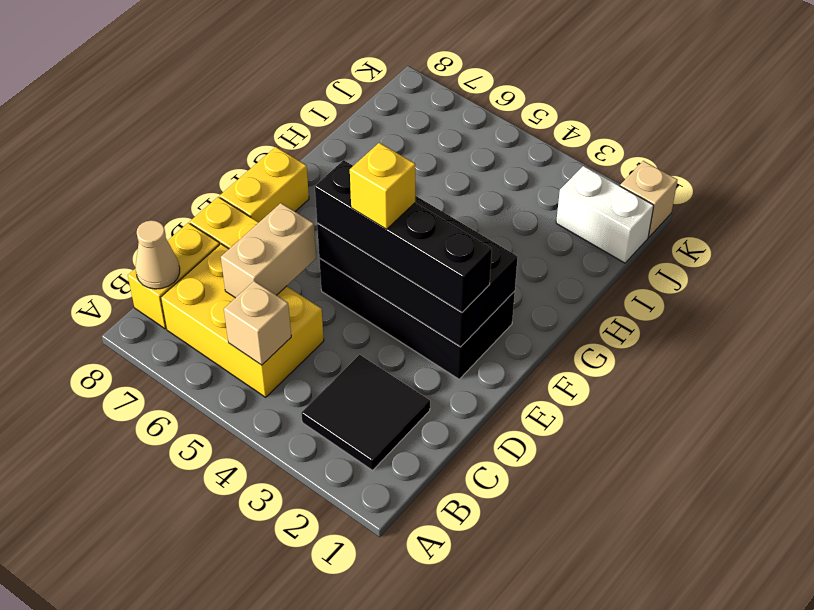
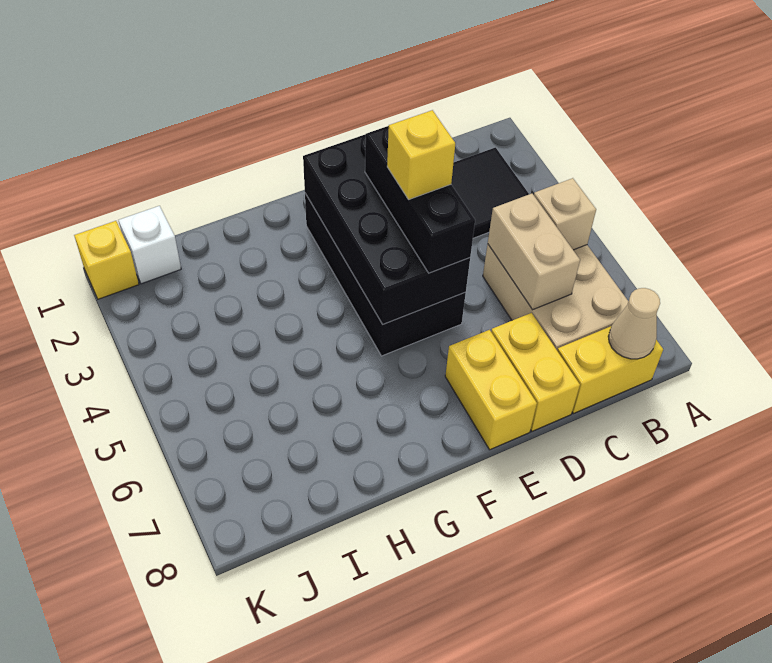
yellow brick B5:C7 level 1 -> tan brick B5:C7 level 1
tan brick C6:D6 level 2 -> tan brick C5:C6 level 2
black brick E2:E5 level 3 -> black brick E3:E5 level 3
yellow brick E8:F8 level 1 -> yellow brick E7:E8 level 1
white brick J1:J2 level 1 -> white brick J1 level 1
tan brick K1 level 1 -> yellow brick K1 level 1

